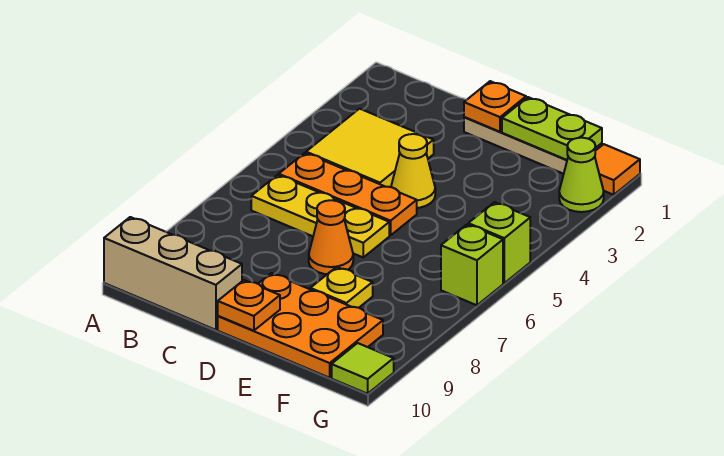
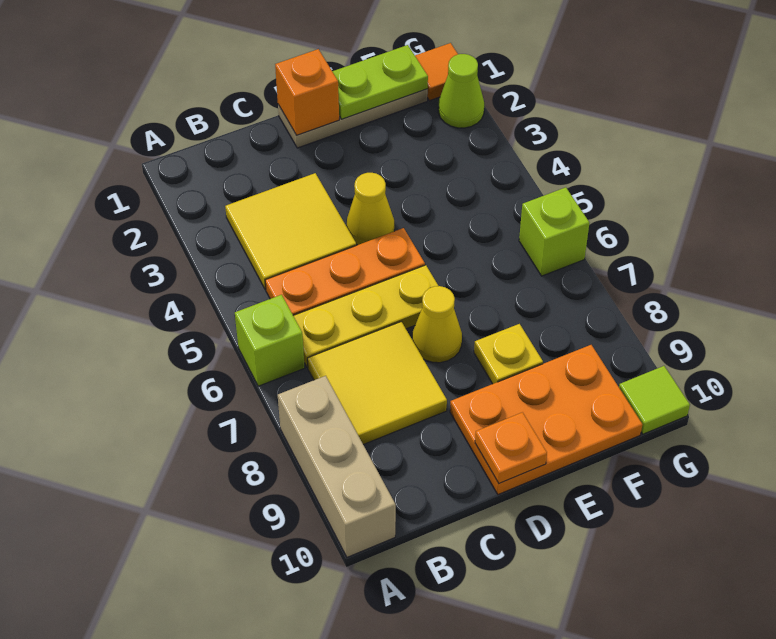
tan brick A10:C10 level 1 -> tan brick A8:A10 level 1
none -> yellow tile B7:C8 level 1
orange plate D1 level 2 -> orange brick D1 level 2
orange cone D7 level 1 -> yellow cone D7 level 1
lime brick G5 level 1 -> lime brick A6 level 1

